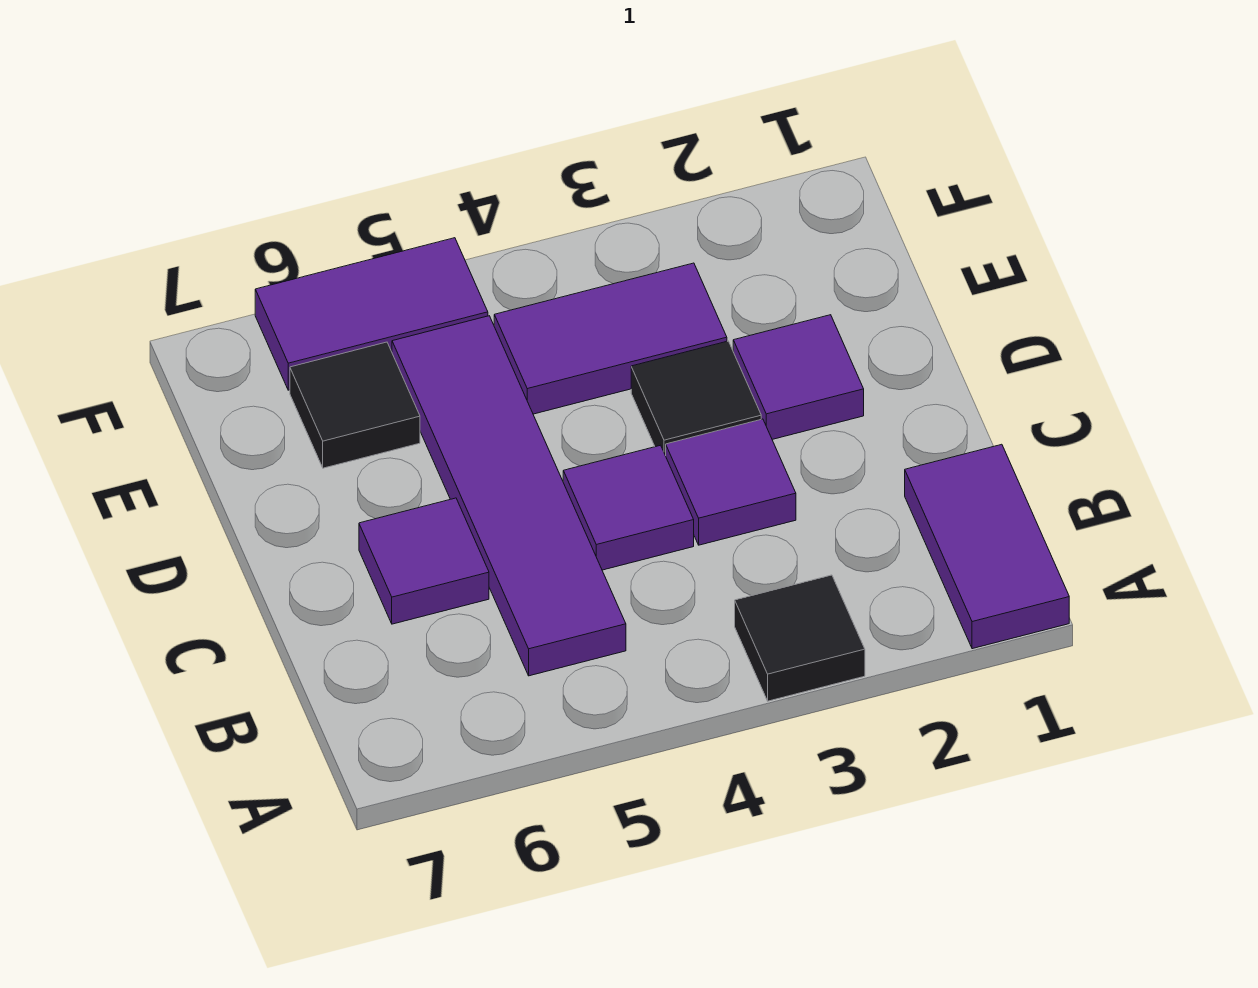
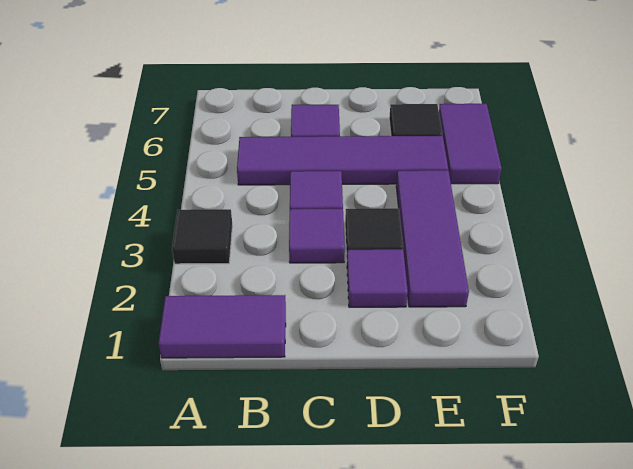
purple tile E3:E4 level 1 -> purple tile E2:E4 level 1

